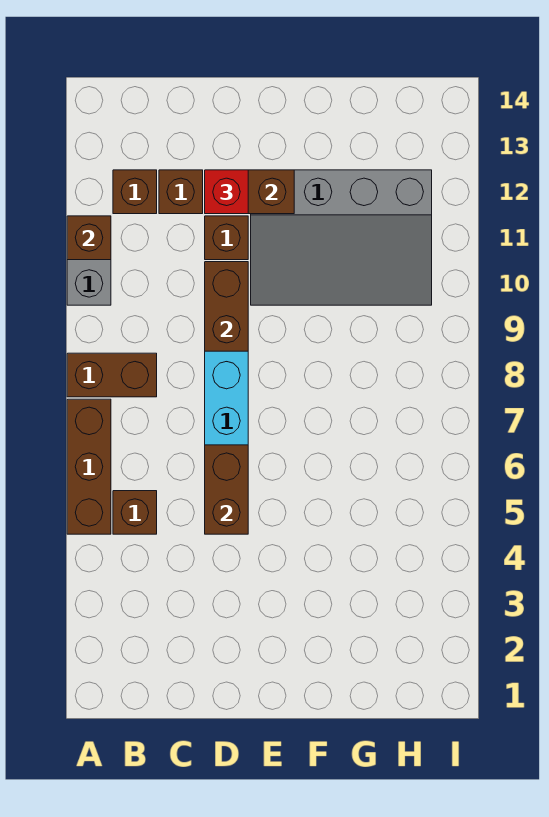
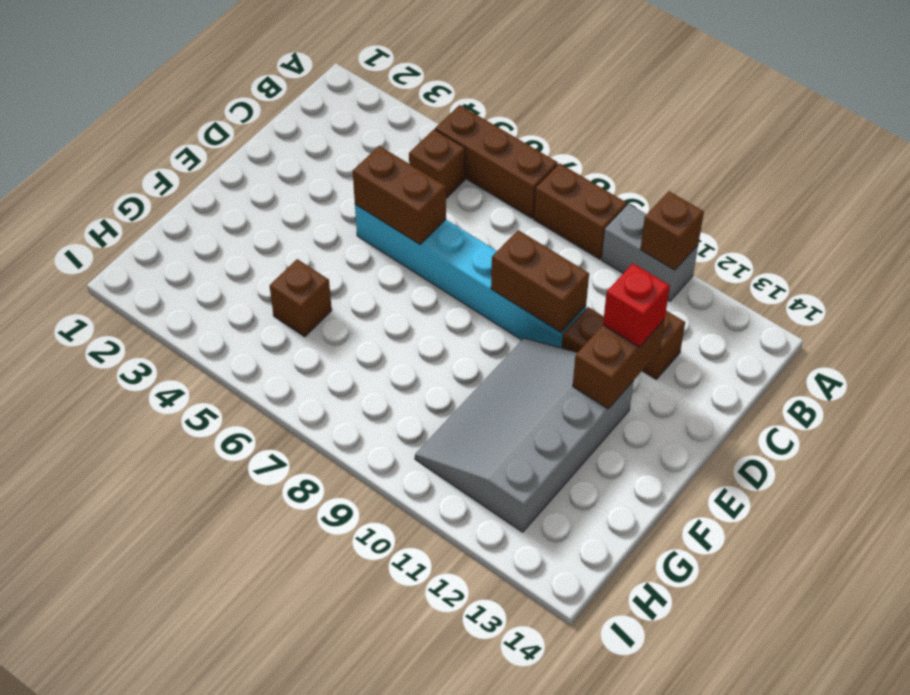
brown brick A8:B8 level 1 -> brown brick A8:A9 level 1
brown brick B12 level 1 -> brown brick G5 level 1

